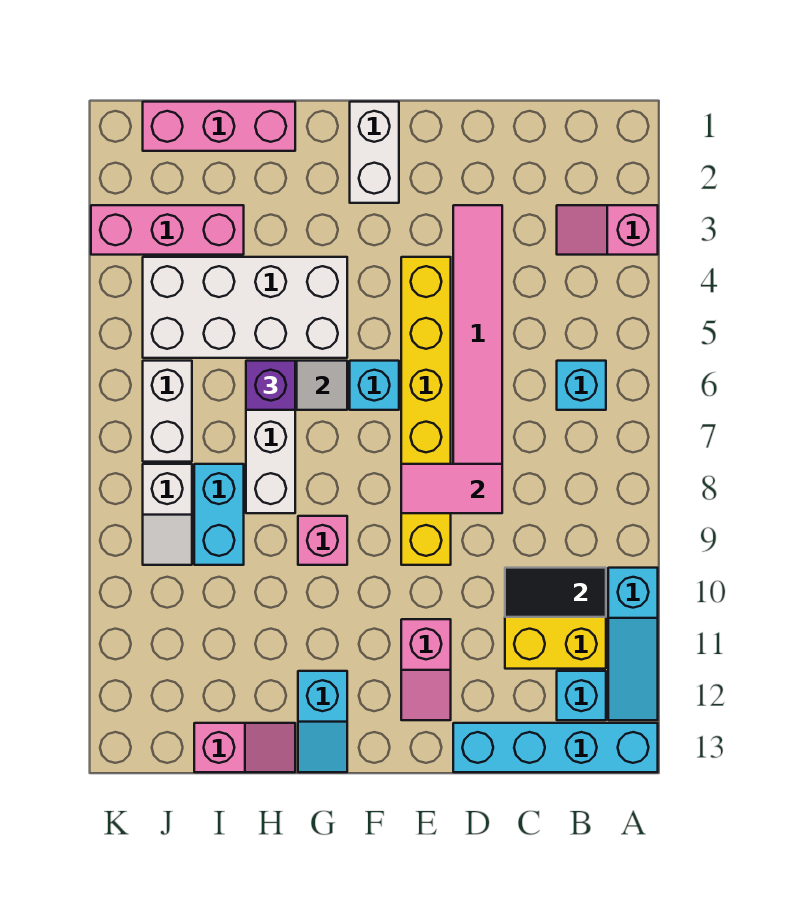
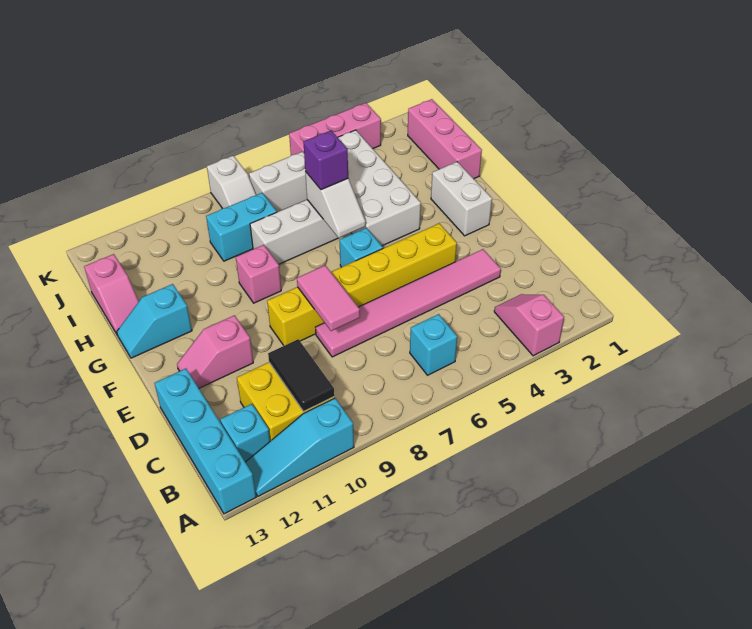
white brick F1:F2 level 1 -> white brick F2:G2 level 1
pink brick I3:K3 level 1 -> pink brick K3:K5 level 1
white slope J8:J9 level 1 top 8 -> white slope J8:K8 level 1 top K

